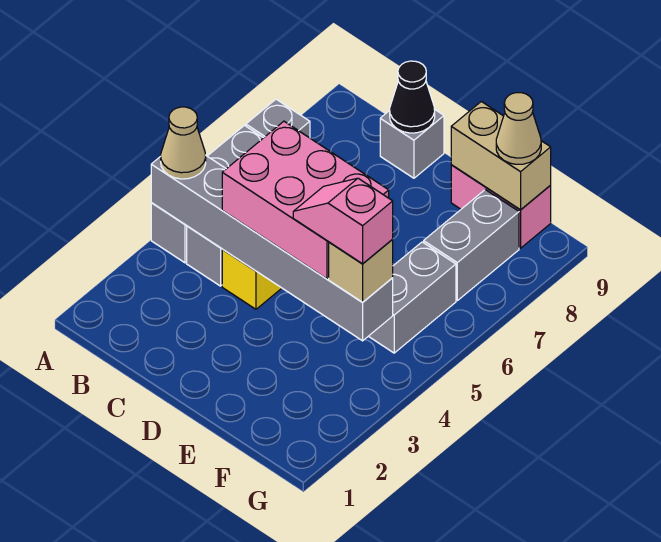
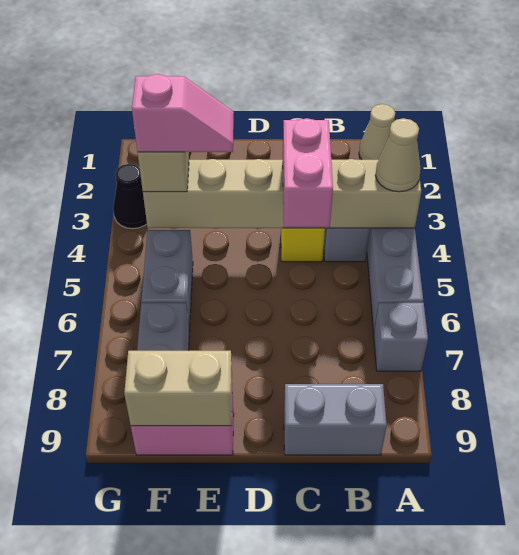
grey brick A4:F4 level 2 -> tan brick A4:F4 level 2
pink brick C4:E5 level 3 -> pink brick C4:C5 level 3
grey brick C9 level 1 -> grey brick B9:C9 level 1
black cone C9 level 2 -> black cone G3 level 1
tan cone F9 level 3 -> tan cone A1 level 1

